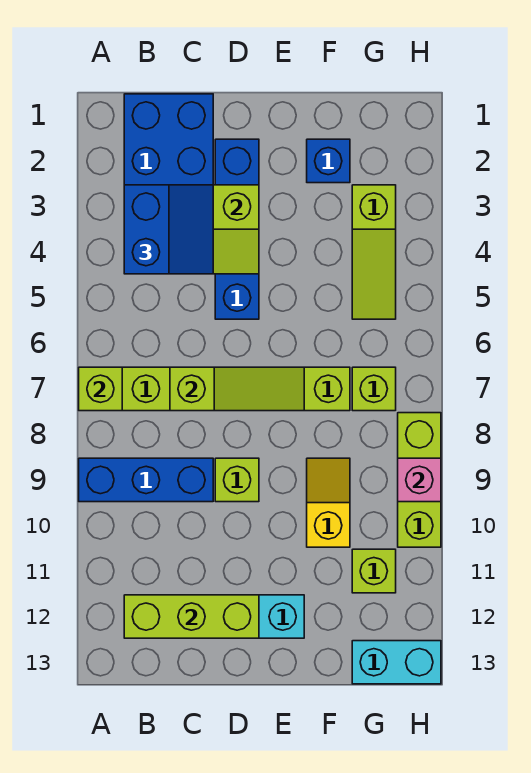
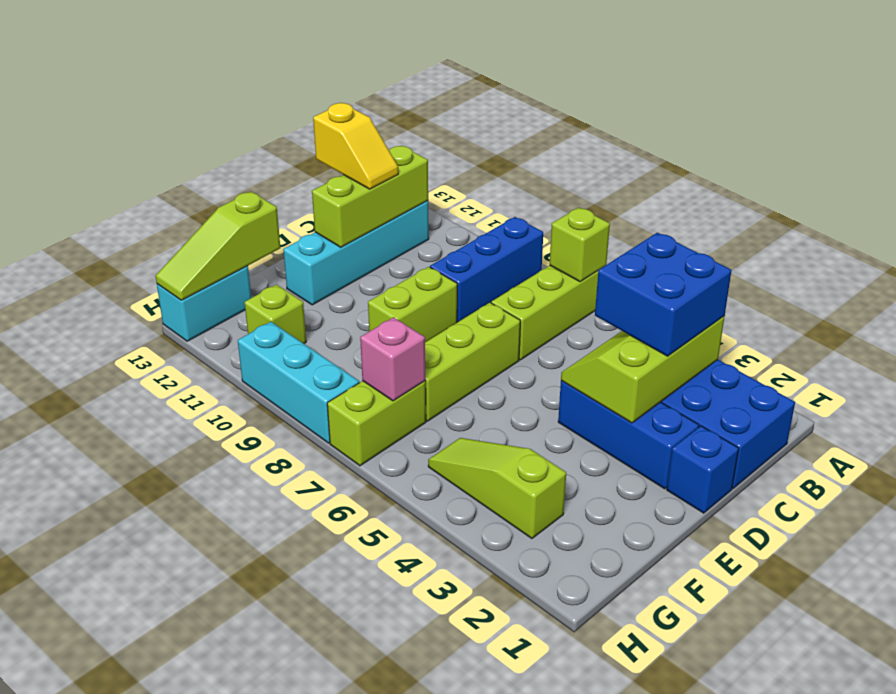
blue slope B3:C4 level 3 top B -> blue brick B3:C4 level 3
lime slope C7:E7 level 2 top C -> lime slope F13:H13 level 2 top F
blue brick D2:D5 level 1 -> blue brick D2:D4 level 1
lime brick D9 level 1 -> lime brick D9:E9 level 1
blue brick F2 level 1 -> blue brick D1 level 1
yellow slope F9:F10 level 1 top 10 -> yellow slope C12:C13 level 3 top 13
lime brick G7 level 1 -> lime brick G7:H7 level 1
lime brick H8:H10 level 1 -> cyan brick H8:H10 level 1
pink brick H9 level 2 -> pink brick G7 level 2

